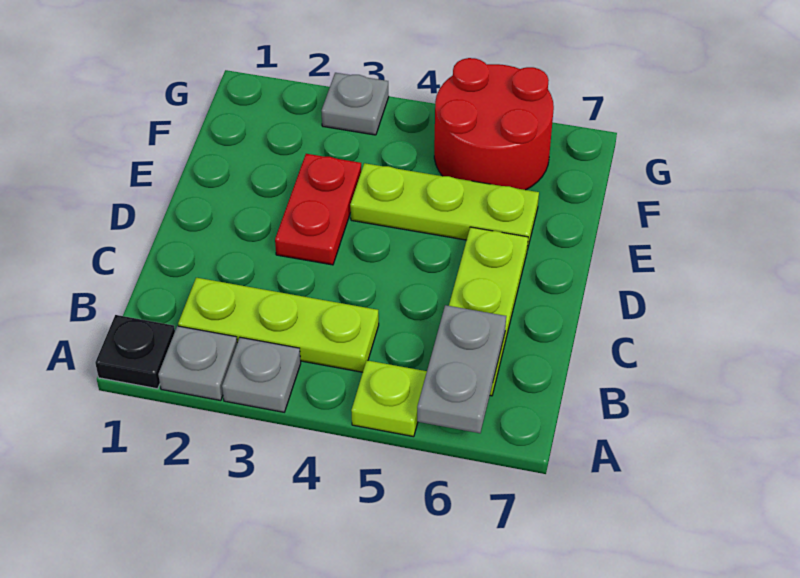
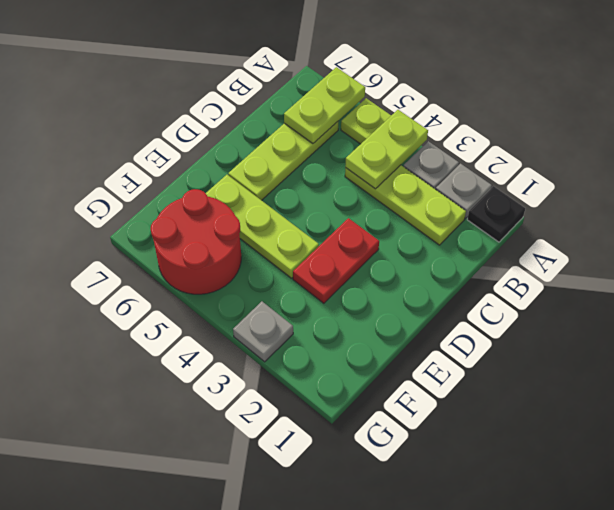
none -> lime plate A4:B4 level 2
grey plate A6:B6 level 2 -> lime plate A6:B6 level 2

